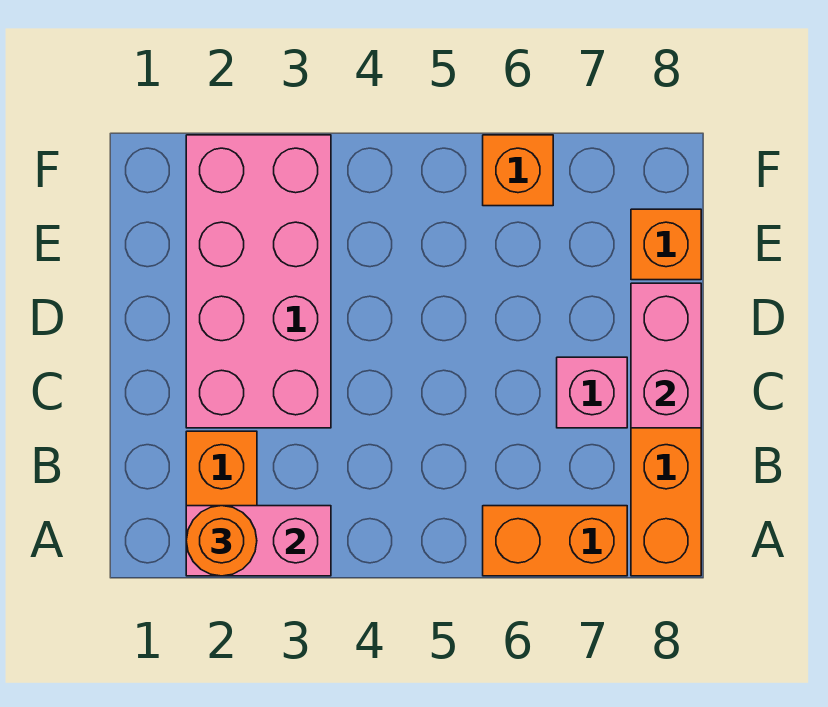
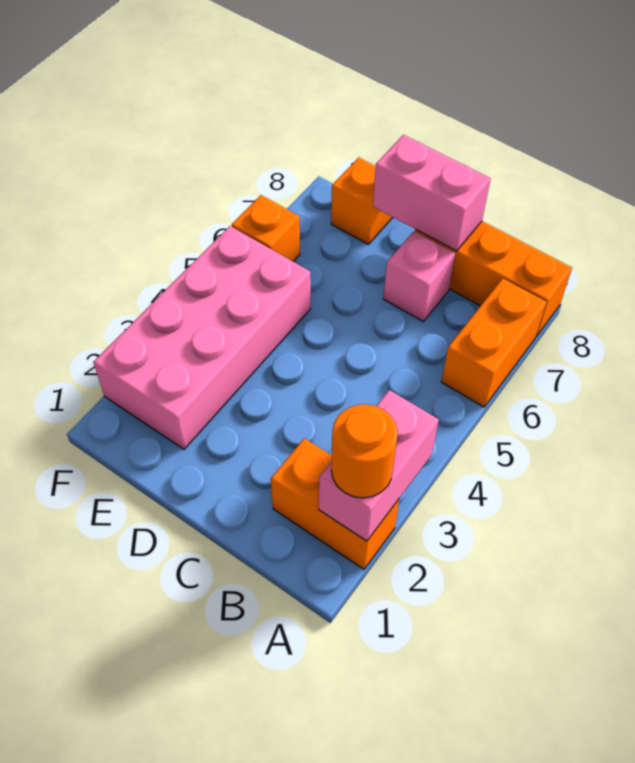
pink brick C2:F3 level 1 -> pink brick E2:F5 level 1

